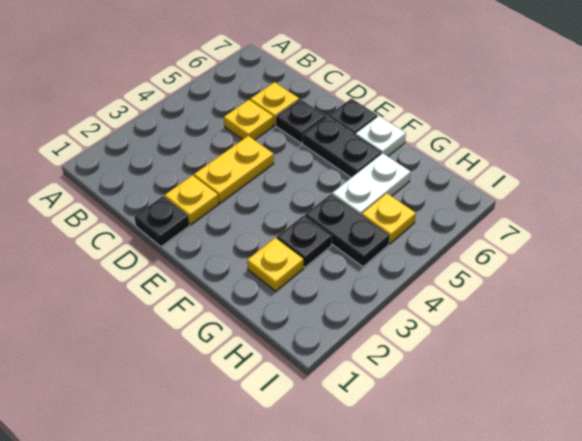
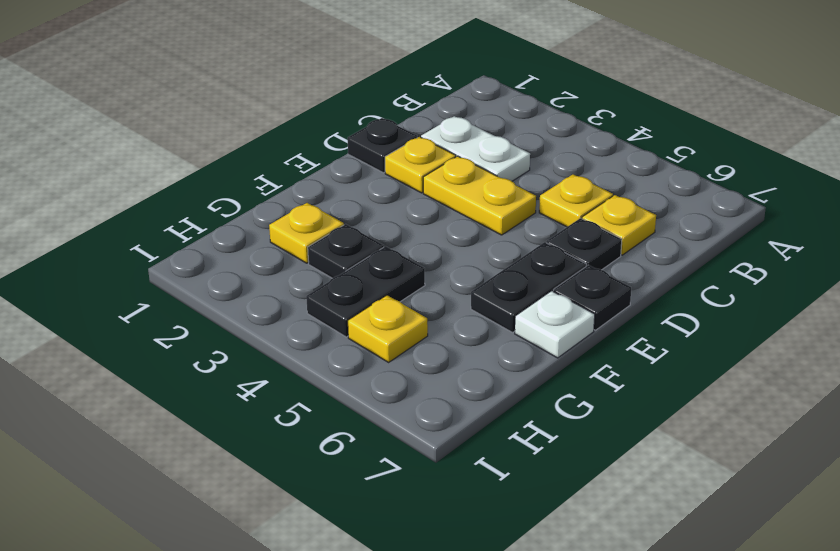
white plate G5:G6 level 1 -> white plate C2:C3 level 1

